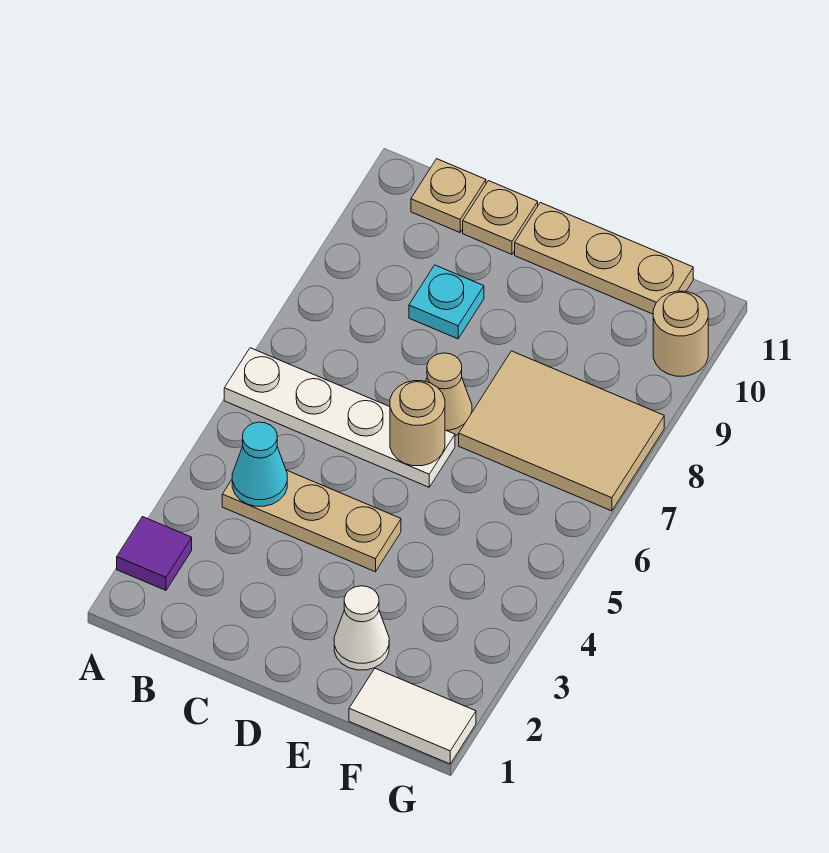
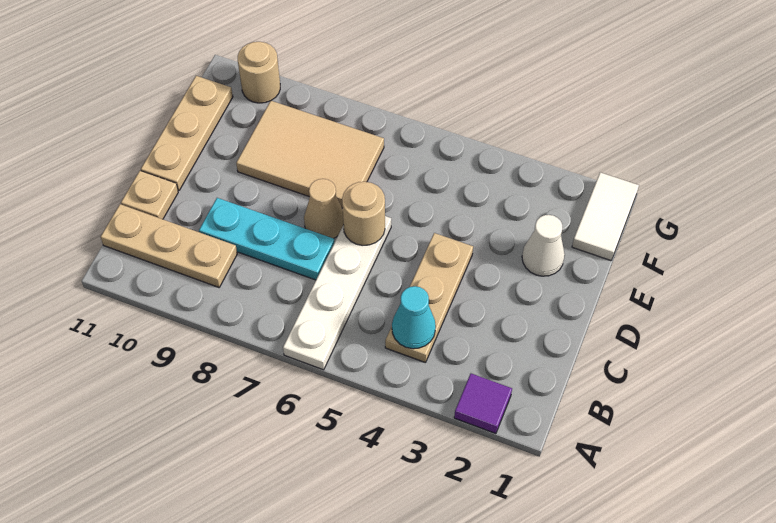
tan plate B11 level 1 -> tan plate B9:B11 level 1
cyan plate C9 level 1 -> cyan plate C7:C9 level 1
tan tile E7:G8 level 1 -> tan tile E7:F9 level 1

